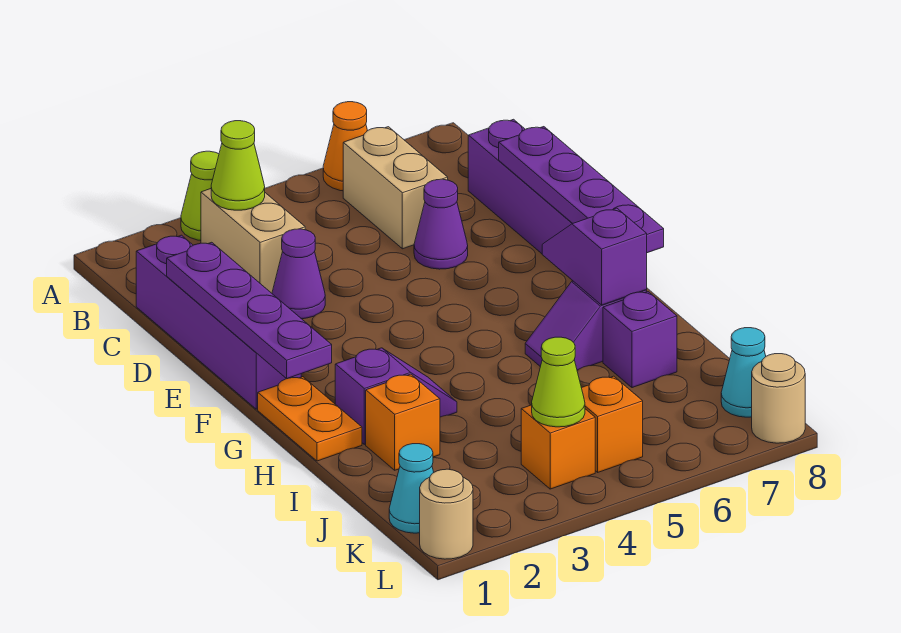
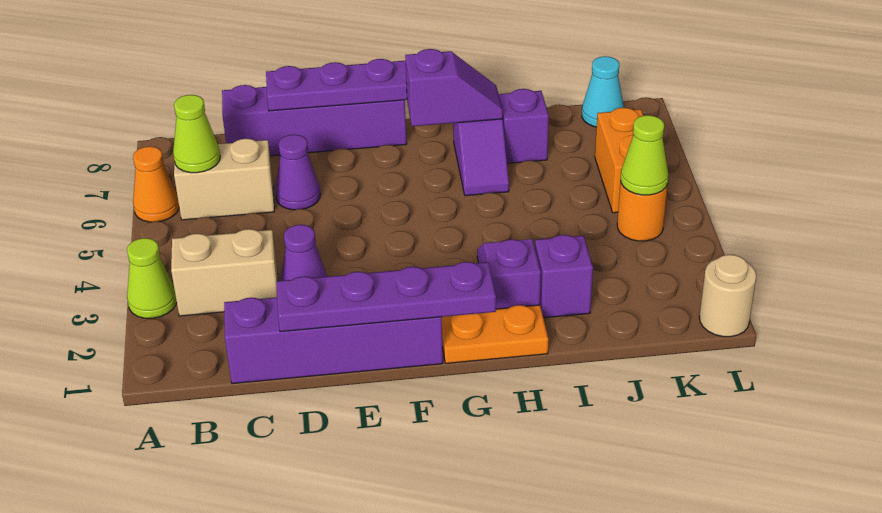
lime cone B3 level 2 -> lime cone B6 level 2
purple slope G7:H7 level 2 top H -> purple slope G7:H7 level 2 top G
orange brick I2 level 1 -> purple brick I2 level 1
cyan cone K1 level 1 -> none
orange brick K4 level 1 -> orange round brick K4 level 1
orange brick K5 level 1 -> orange brick K5:K6 level 1
tan round brick L8 level 1 -> none

